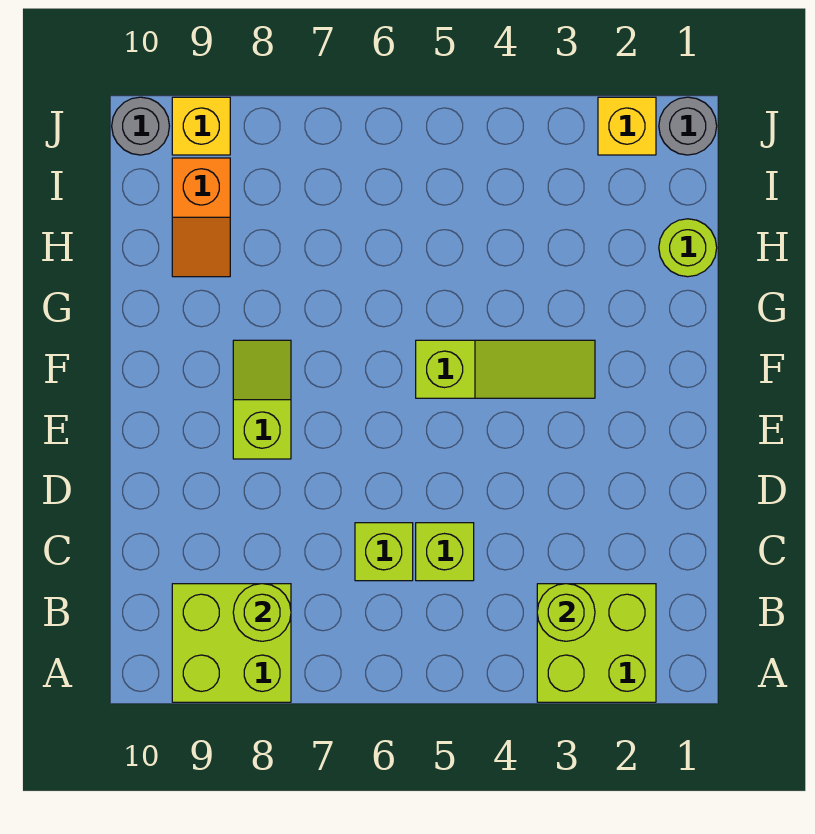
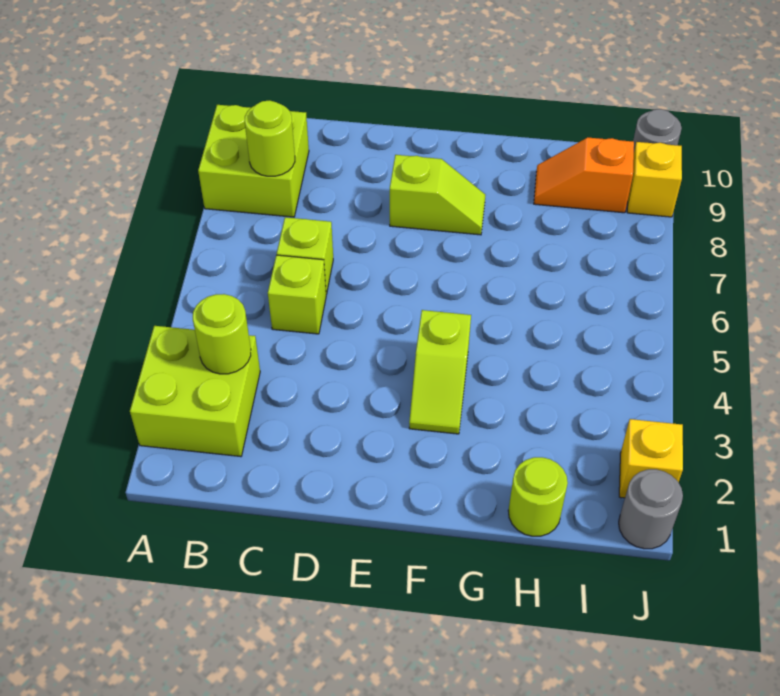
lime slope F3:F5 level 1 top 5 -> lime slope F3:F4 level 1 top 4

